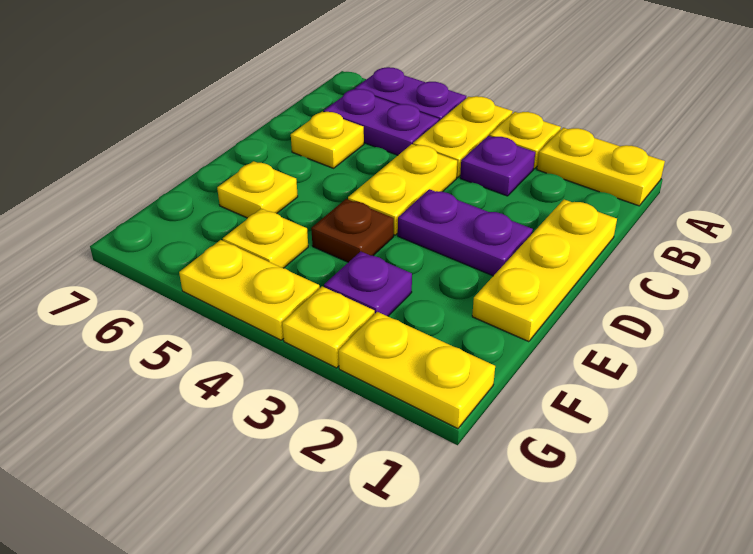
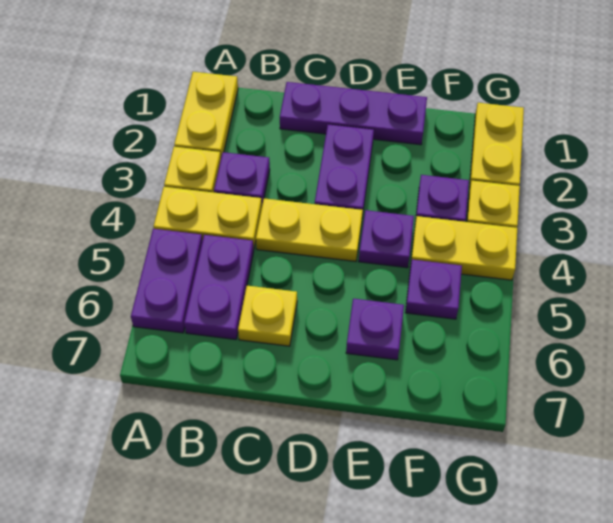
yellow plate C1:E1 level 1 -> purple plate C1:E1 level 1
brown plate E4 level 1 -> purple plate E4 level 1
yellow plate E6 level 1 -> purple plate E6 level 1
yellow plate F5 level 1 -> purple plate F5 level 1
yellow plate G4:G5 level 1 -> yellow plate F4:G4 level 1

